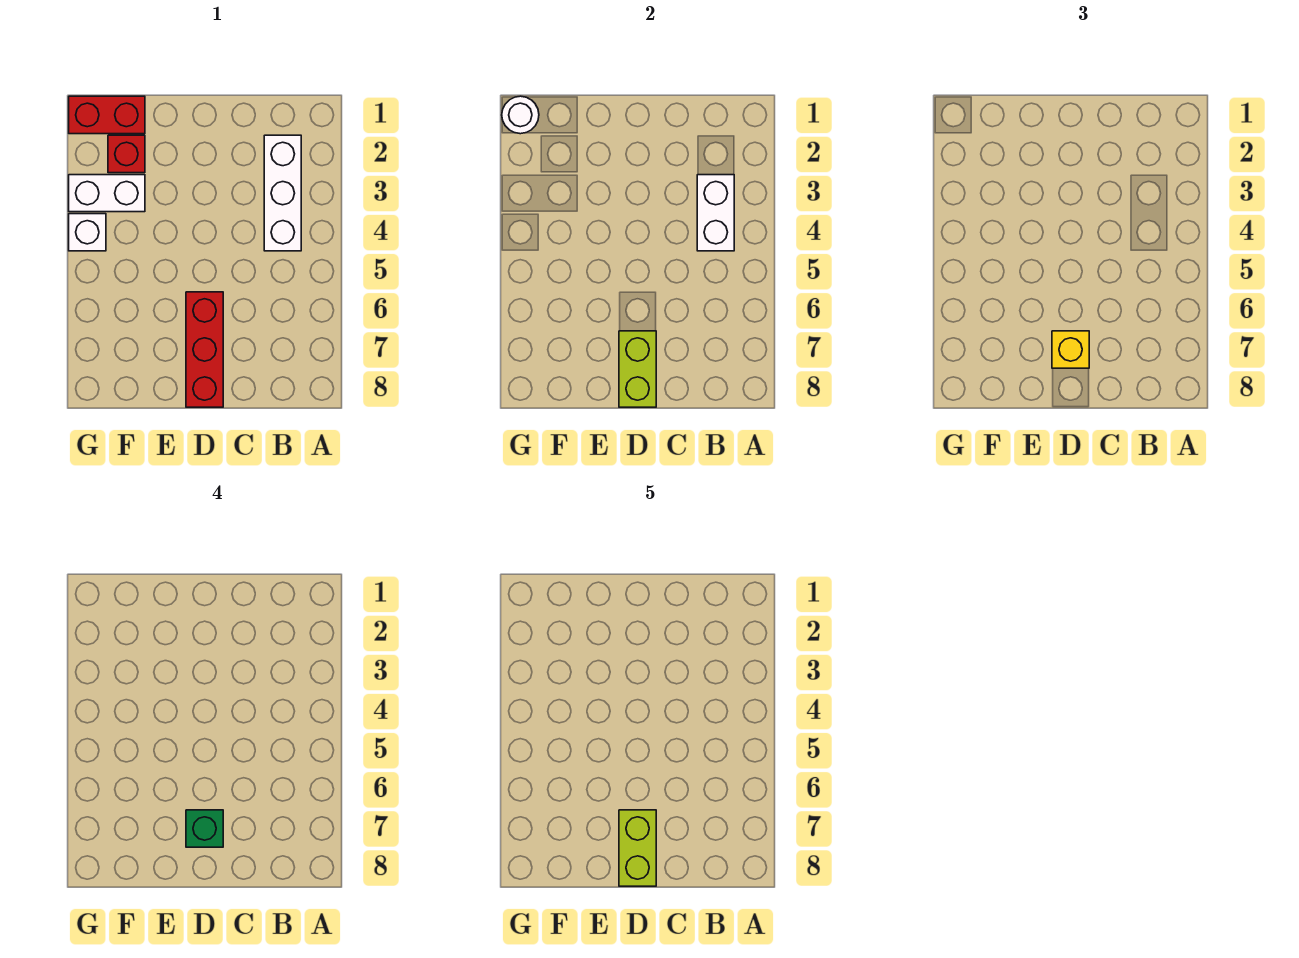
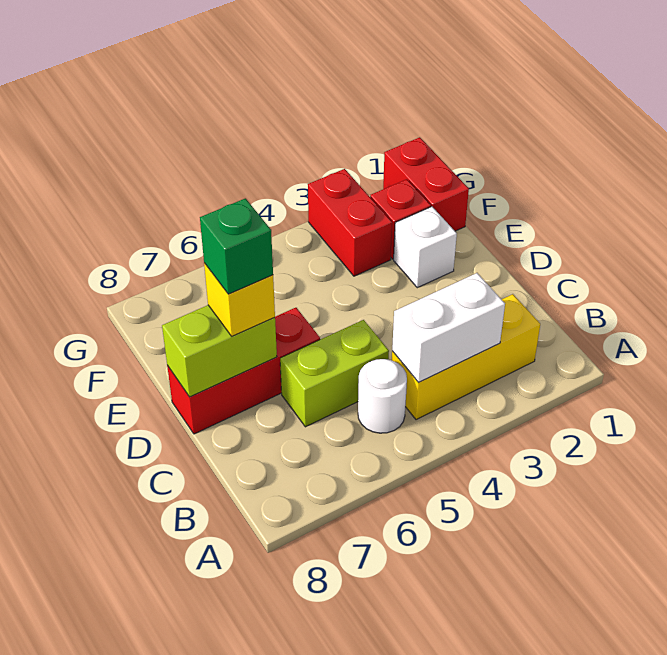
white brick B2:B4 level 1 -> yellow brick B2:B4 level 1
lime brick D7:D8 level 5 -> lime brick C5:C6 level 1
white brick F3:G3 level 1 -> red brick F3:G3 level 1
white round brick G1 level 2 -> white round brick B5 level 1
white brick G4 level 1 -> white brick E2 level 1

